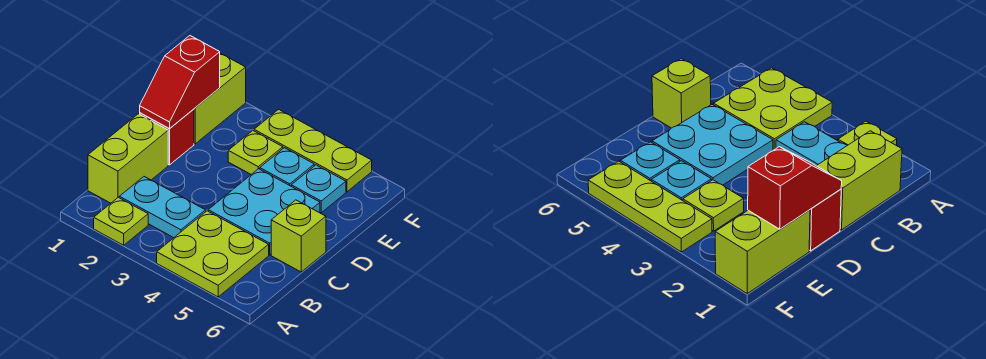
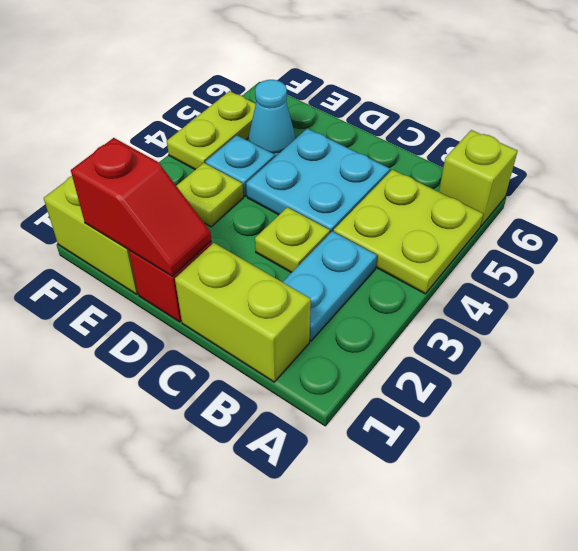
lime plate A2 level 1 -> lime plate C3 level 1
lime brick C6 level 1 -> lime brick A6 level 1
cyan plate E5 level 1 -> cyan cone E5 level 1
lime plate F3:F5 level 1 -> lime plate F4:F5 level 1

